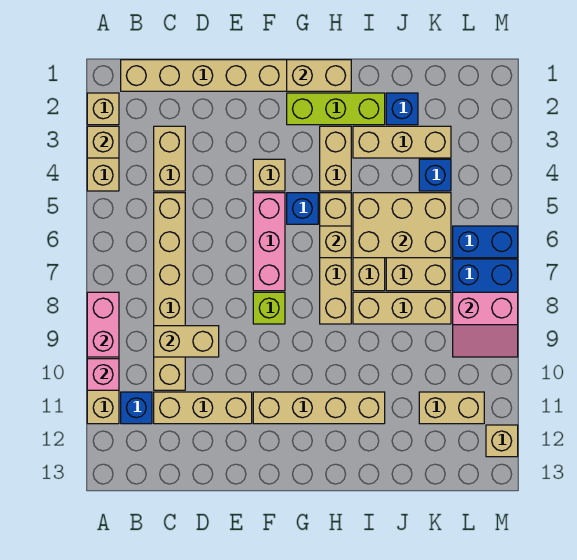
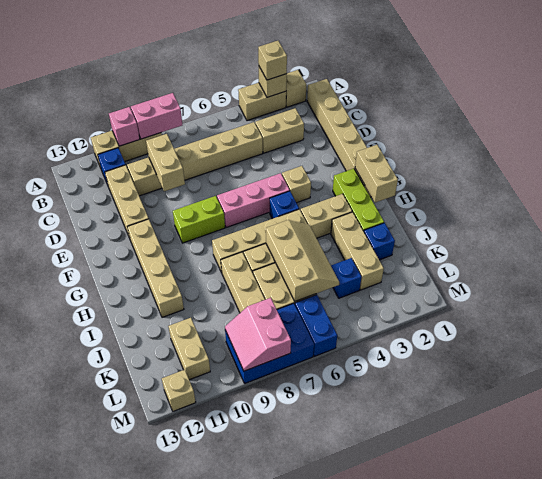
lime brick F8 level 1 -> lime brick F8:F9 level 1
tan brick H6 level 2 -> tan brick A3 level 3
tan brick I5:K6 level 2 -> tan slope I5:K6 level 2 top 6

